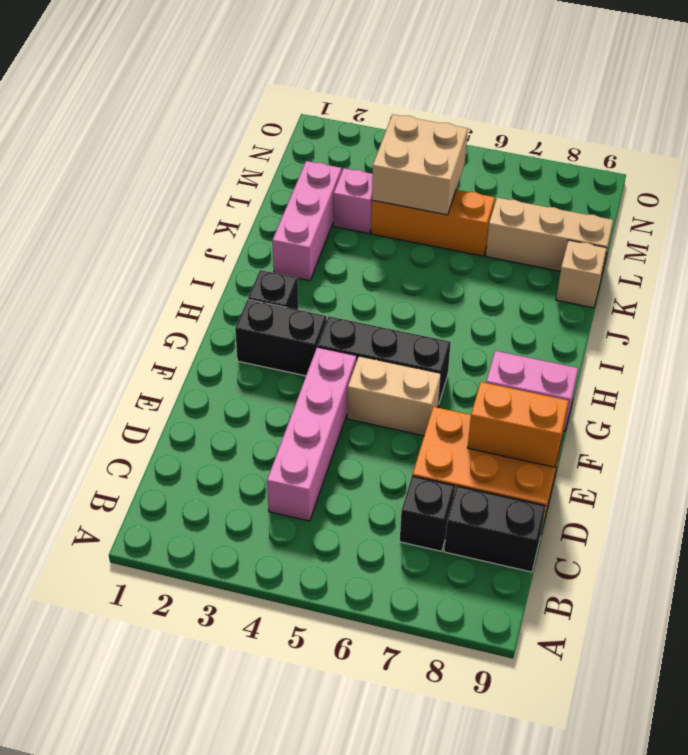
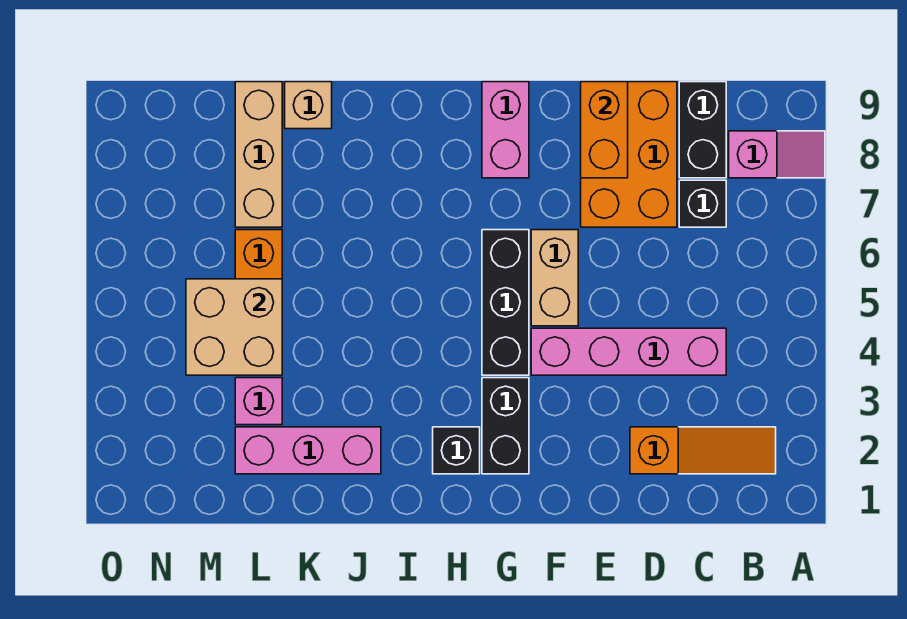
none -> pink slope A8:B8 level 1 top B
none -> orange slope B2:D2 level 1 top D

